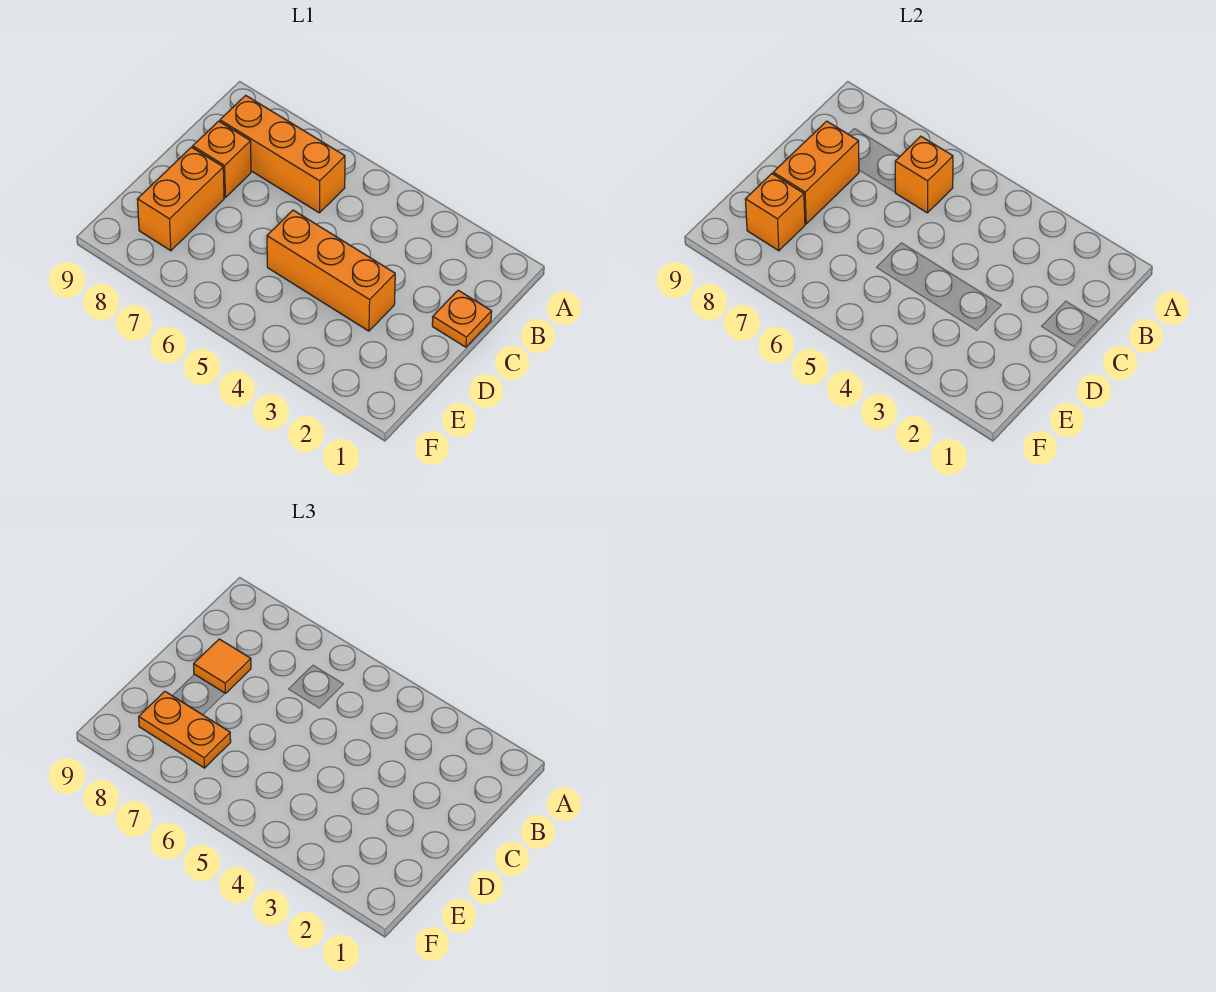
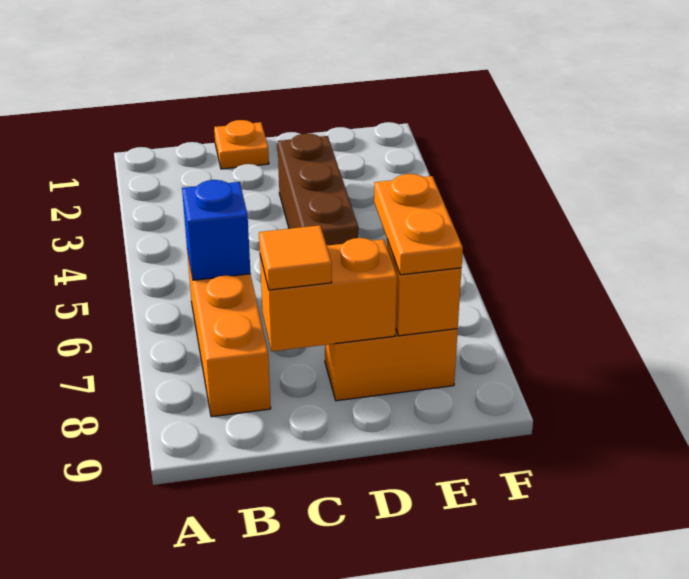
orange brick B6 level 2 -> blue brick B6 level 2
orange brick C8 level 1 -> none
orange brick D3:D5 level 1 -> brown brick D3:D5 level 1

